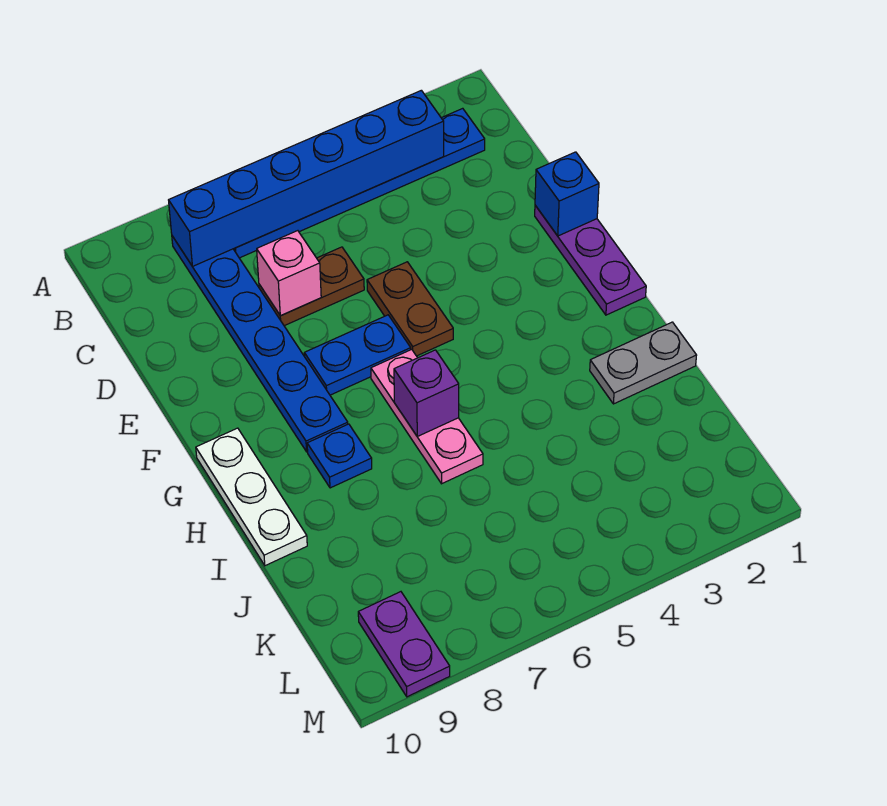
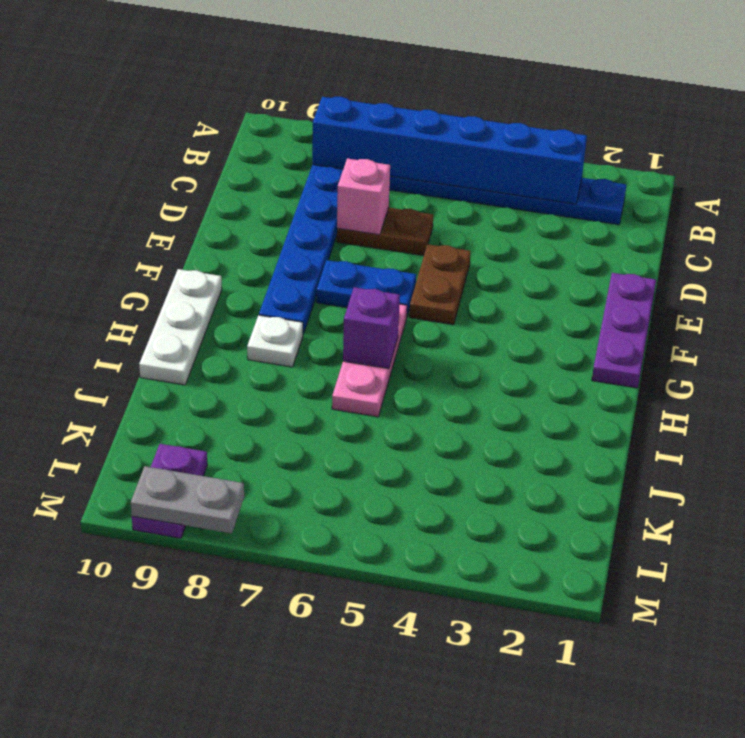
blue brick E1 level 2 -> none
blue plate H8 level 1 -> white plate H8 level 1
grey plate I1:I2 level 1 -> grey plate M8:M9 level 2

